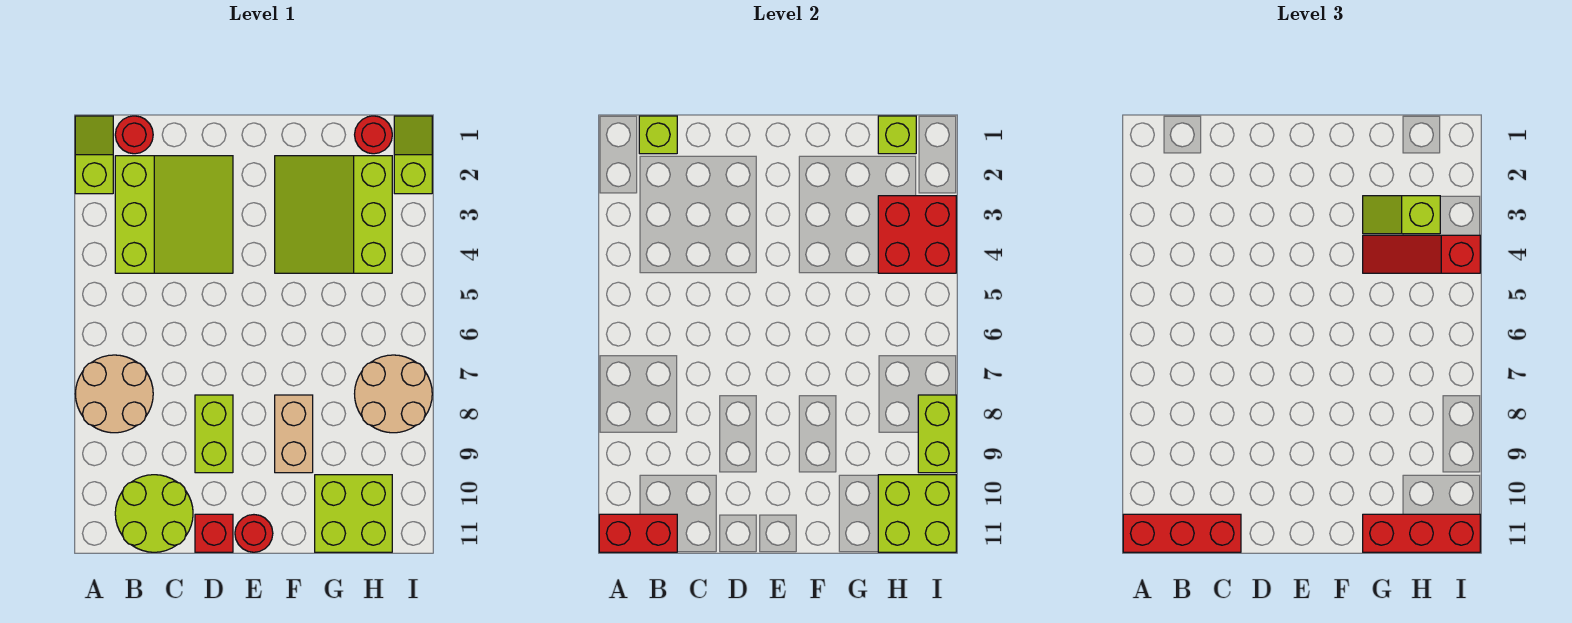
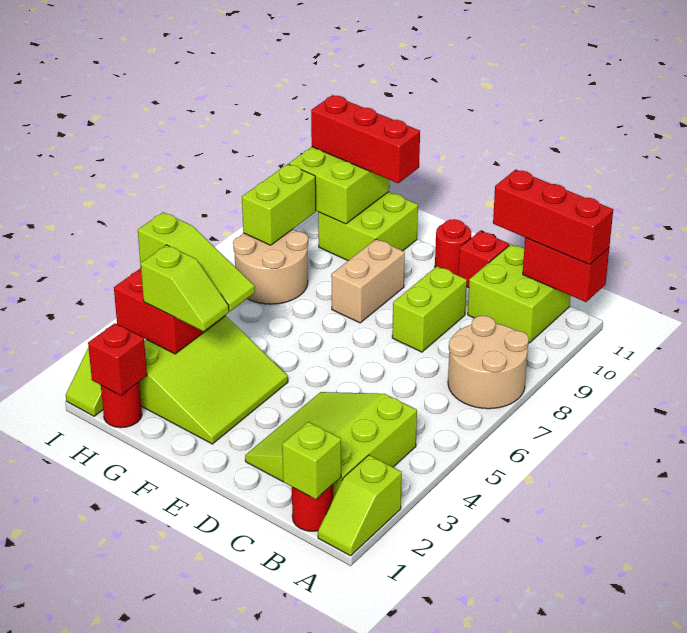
lime round brick B10:C11 level 1 -> lime brick B10:C11 level 1
red slope G4:I4 level 3 top I -> lime slope G4:I4 level 3 top I
lime brick H1 level 2 -> red brick H1 level 2

